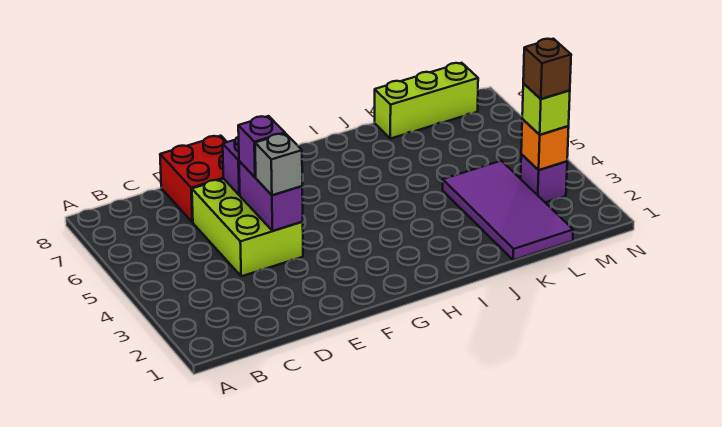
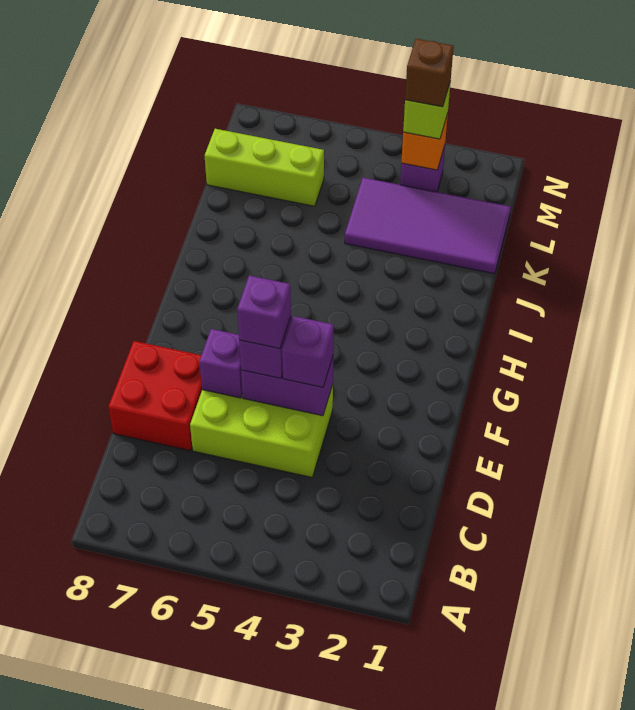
grey brick E4 level 3 -> purple brick E4 level 3
none -> purple brick E5 level 4
lime brick K8:M8 level 1 -> lime brick L6:L8 level 1

